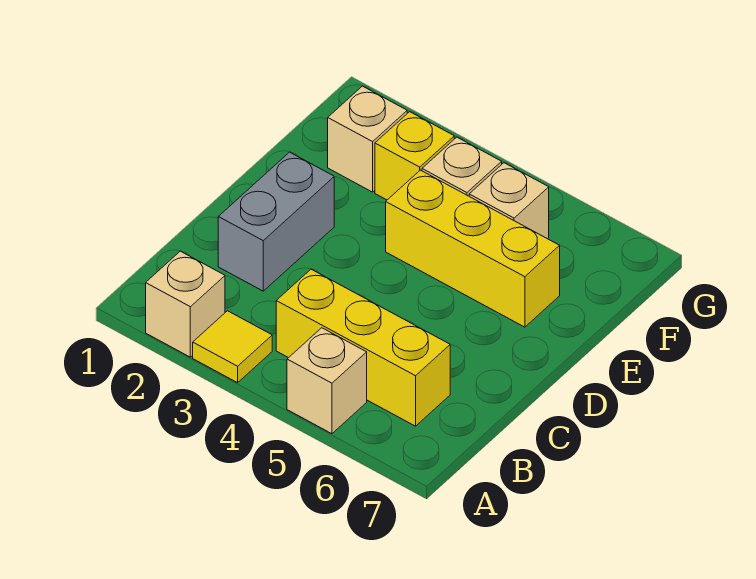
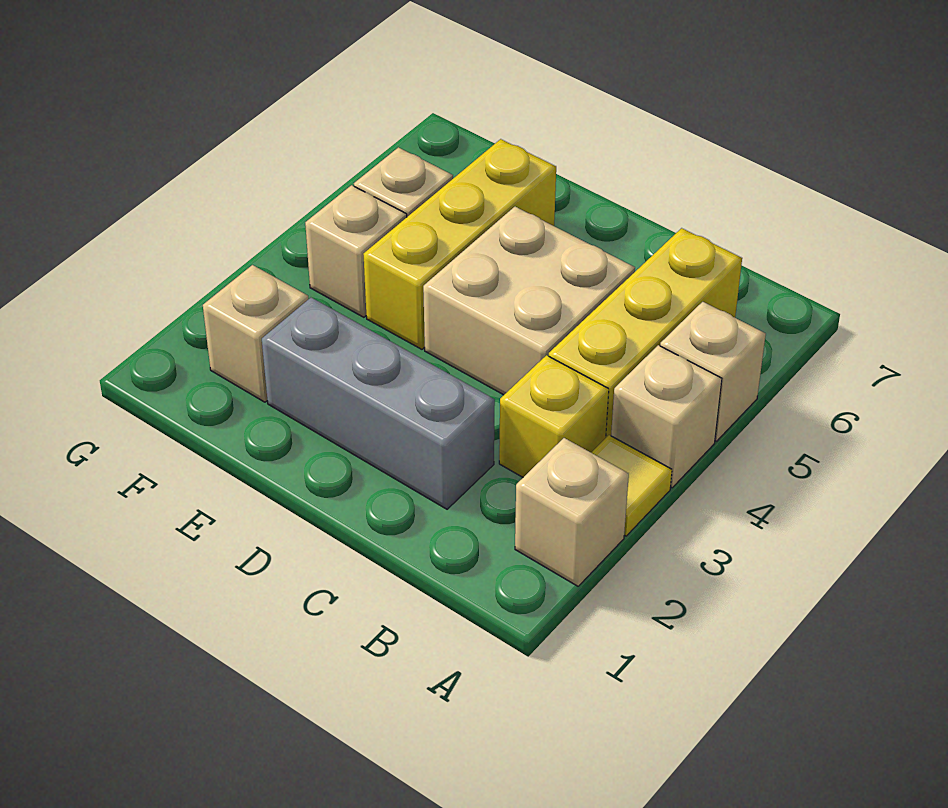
none -> tan brick A4 level 1
grey brick C2:D2 level 1 -> grey brick C2:E2 level 1
none -> tan brick C4:D5 level 1
yellow brick F3 level 1 -> yellow brick B3 level 1

